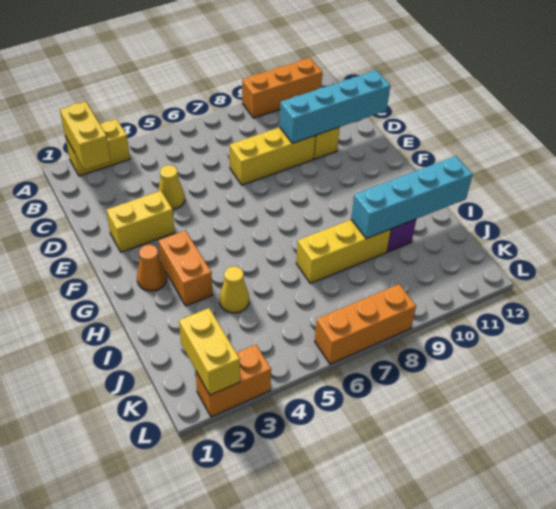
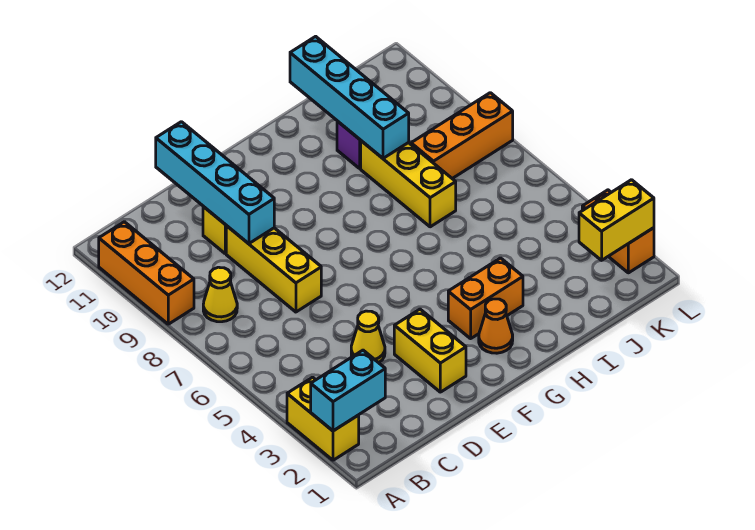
yellow brick A2:B2 level 2 -> cyan brick A2:B2 level 2
yellow cone I4 level 1 -> yellow cone B8 level 1
orange brick L6:L8 level 1 -> orange brick J8:L8 level 1

